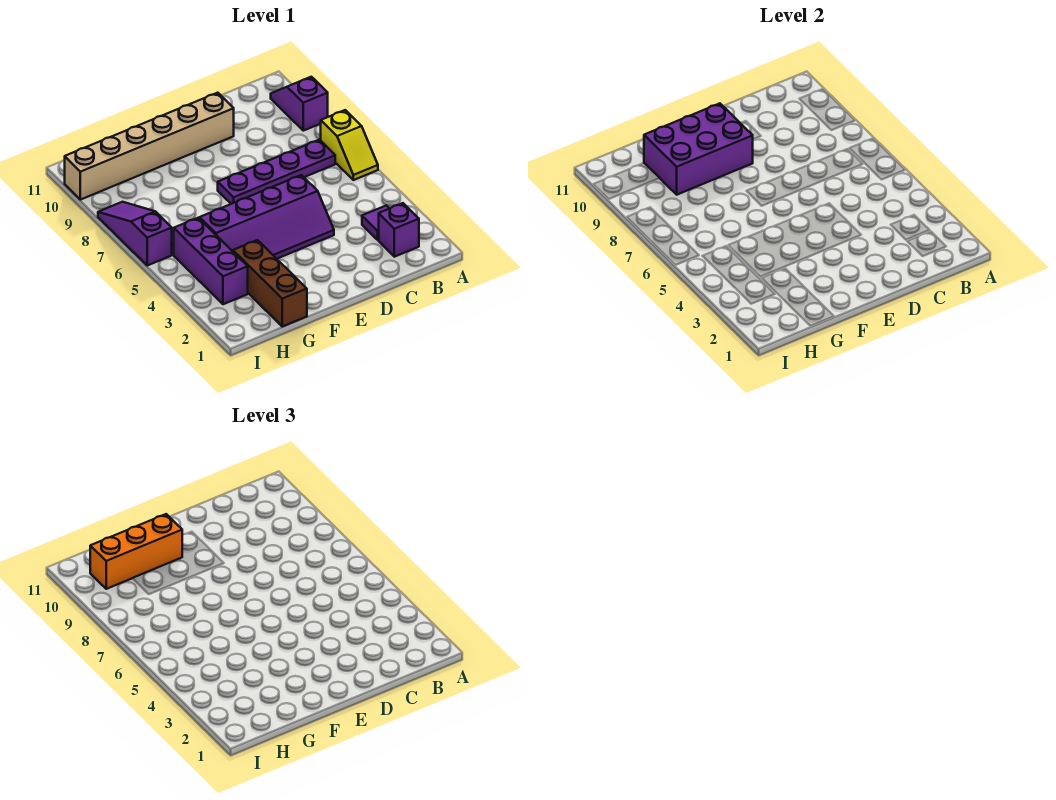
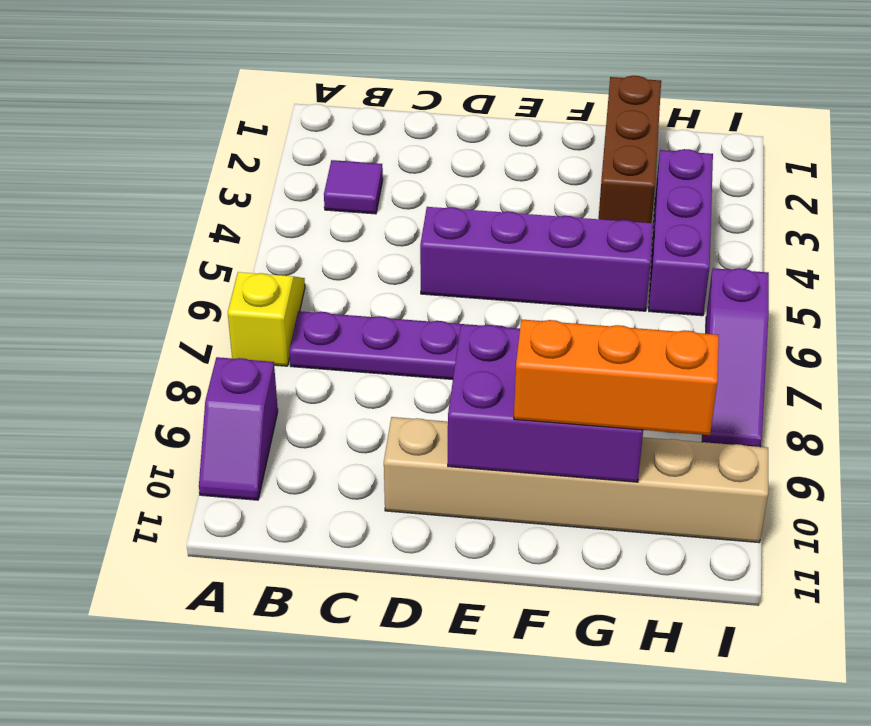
purple brick B2 level 1 -> none

